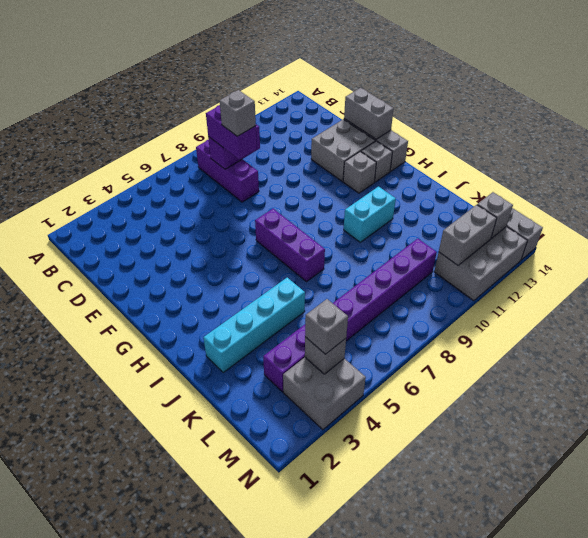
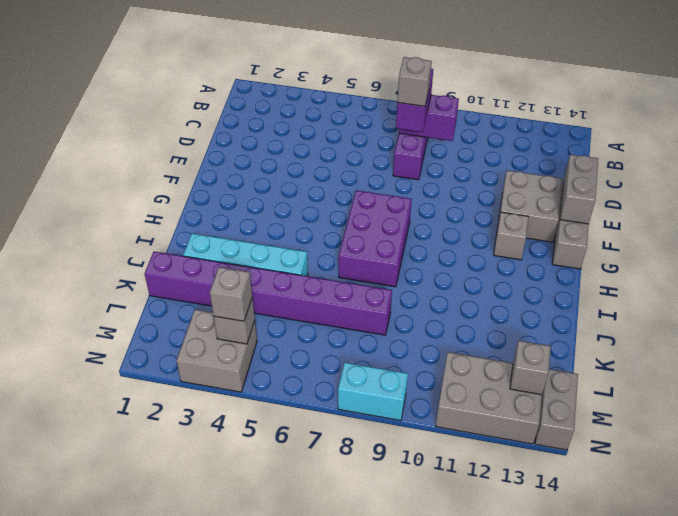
purple brick G7:I7 level 1 -> purple brick G7:I8 level 1
grey brick G13 level 1 -> none
cyan brick I10:I11 level 1 -> cyan brick N8:N9 level 1
purple brick L3:L10 level 1 -> purple brick K1:K8 level 1
grey brick M11:M12 level 2 -> none

